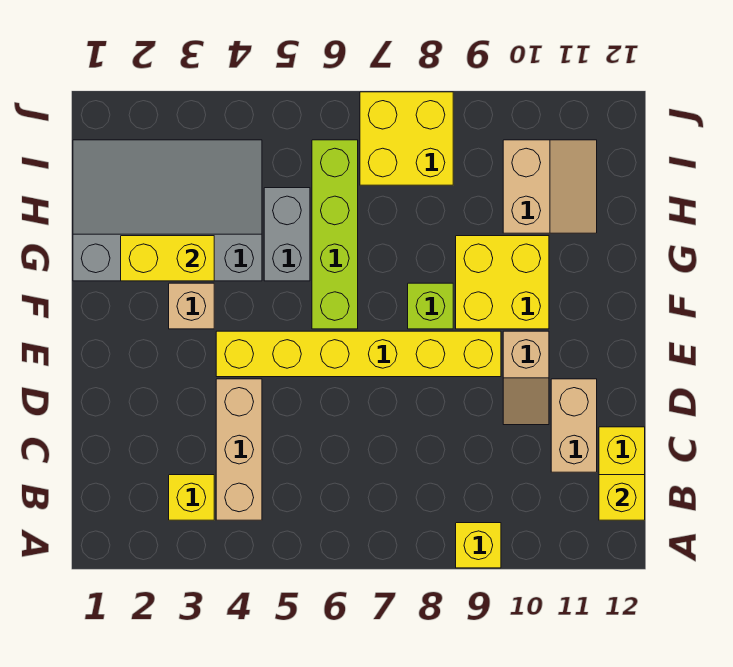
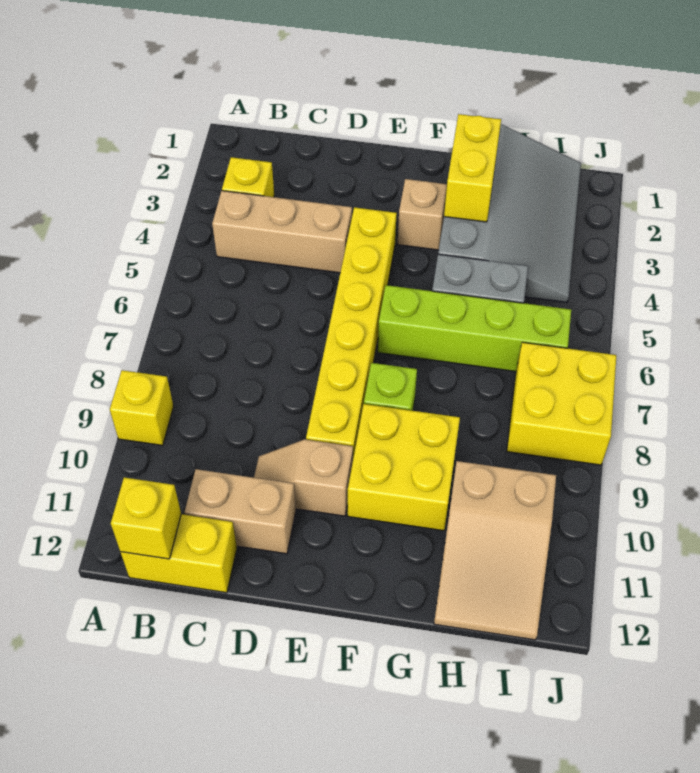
tan slope H10:I11 level 1 top 10 -> tan slope H10:I12 level 1 top 10

